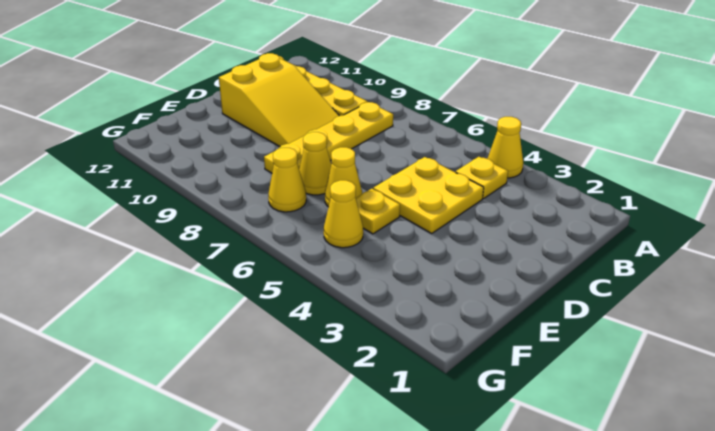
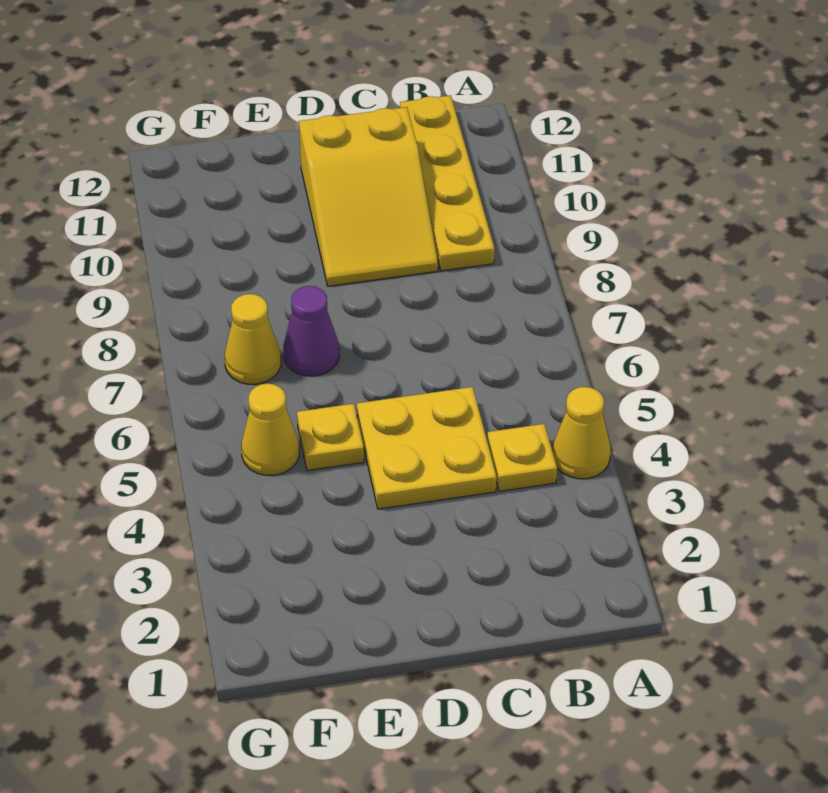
yellow plate B8:E8 level 1 -> none
yellow cone E6 level 1 -> none
yellow cone E7 level 1 -> purple cone E7 level 1

